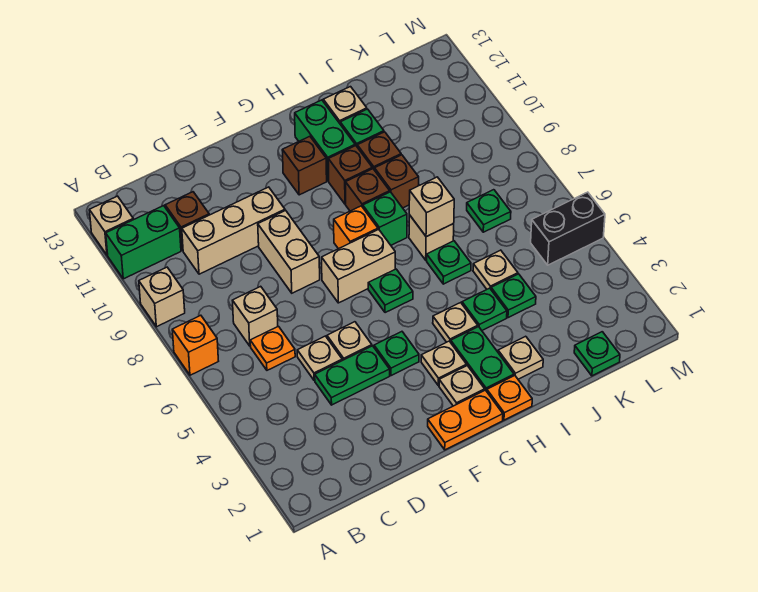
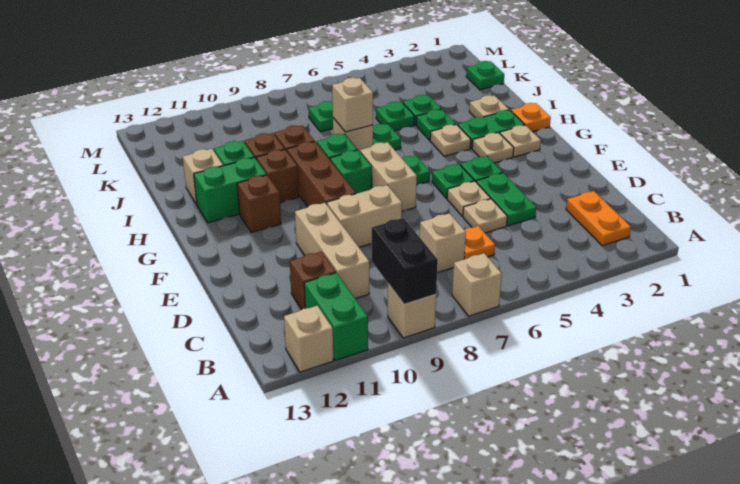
orange brick A7 level 1 -> tan brick A7 level 1
orange plate F1:G1 level 1 -> orange plate B2:C2 level 1
none -> green plate F5 level 1
orange brick G8 level 1 -> green brick G8 level 1
brown brick H9 level 1 -> brown brick F9:H9 level 1
tan plate J5 level 1 -> green plate J5 level 1
black brick L5:M5 level 1 -> black brick A9:B9 level 2

